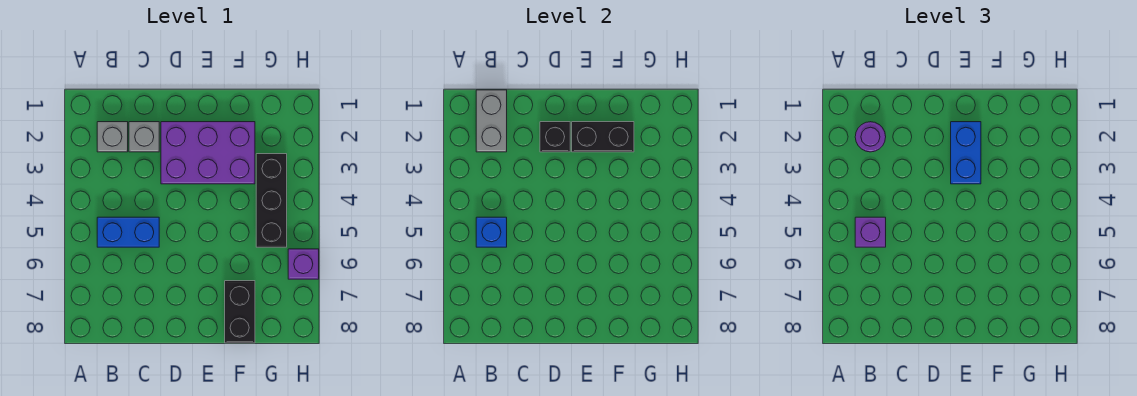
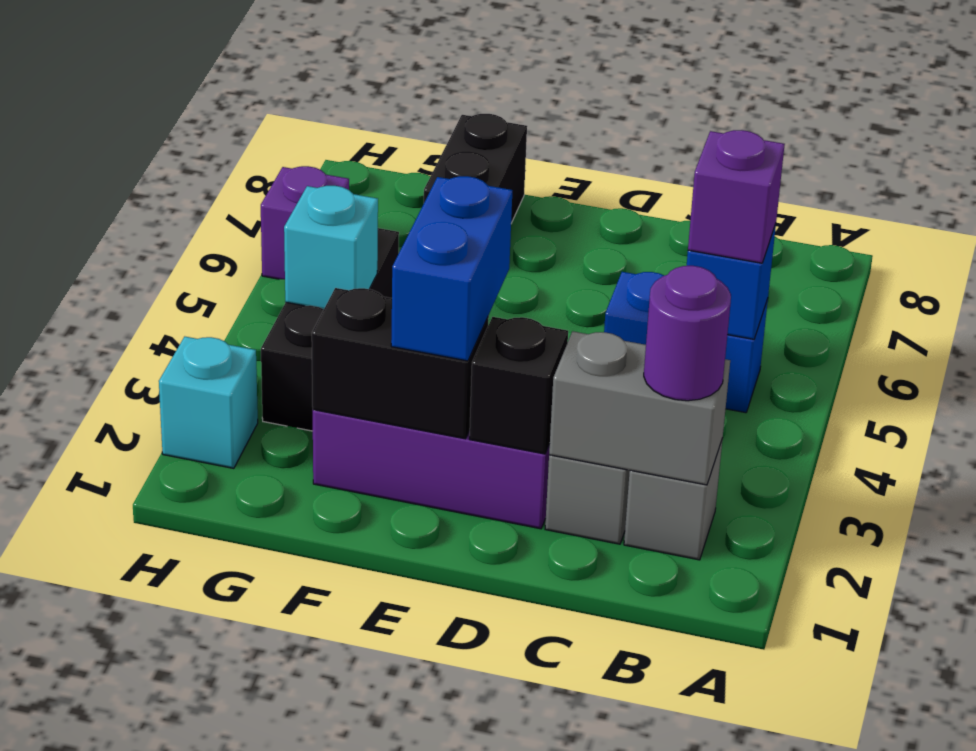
grey brick B1:B2 level 2 -> grey brick B2:C2 level 2
none -> cyan brick G4 level 2
none -> cyan brick H2 level 1

